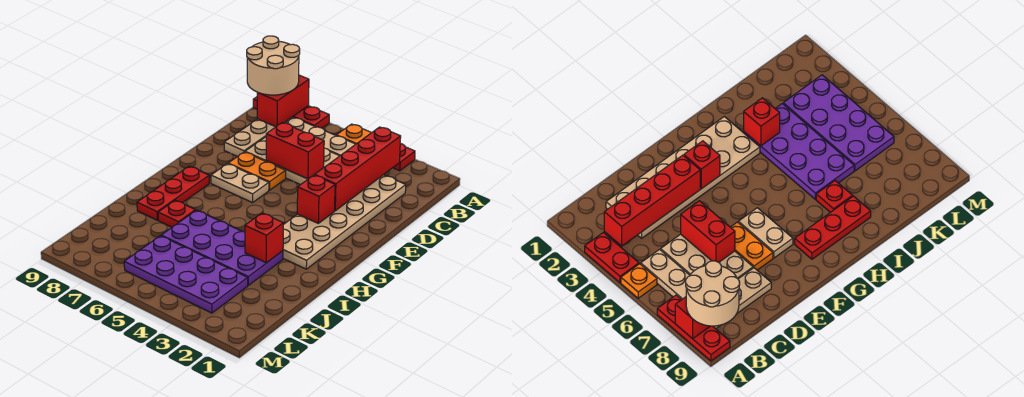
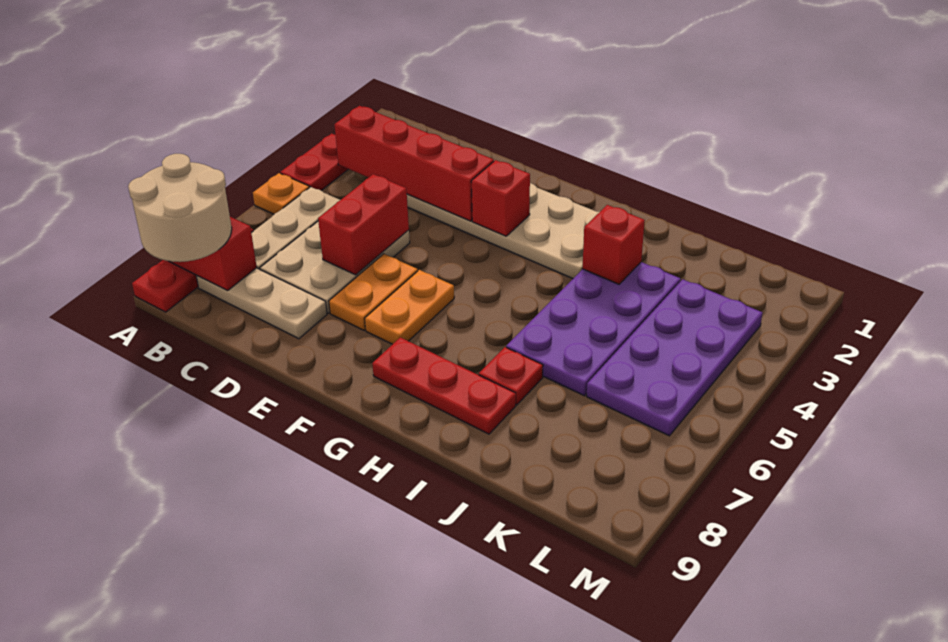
tan plate F6:F7 level 1 -> orange plate F6:F7 level 1

